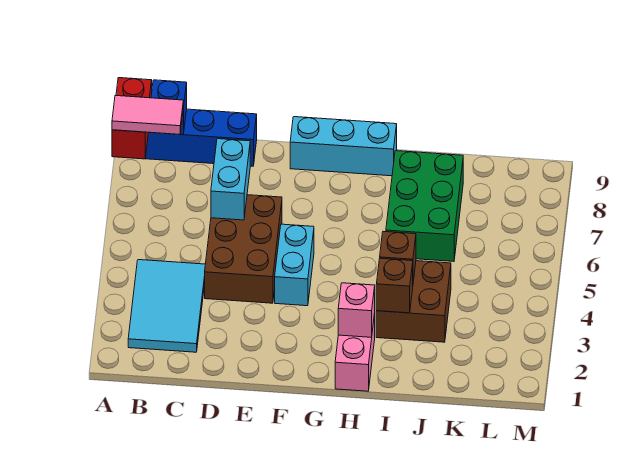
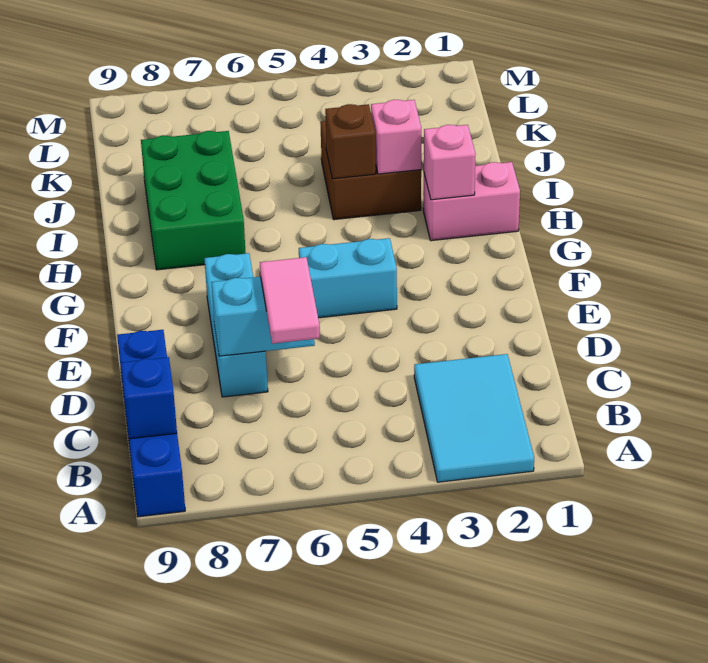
red brick A8:A9 level 2 -> none
pink tile A8:B8 level 3 -> pink tile C6:D6 level 3
cyan tile B2:C4 level 1 -> cyan tile A2:C3 level 1
brown brick D4:E6 level 1 -> none
cyan brick F9:H9 level 1 -> cyan brick D7:F7 level 1
brown brick I3 level 2 -> pink brick I3 level 2
green brick I6:J8 level 1 -> green brick H7:J8 level 1

